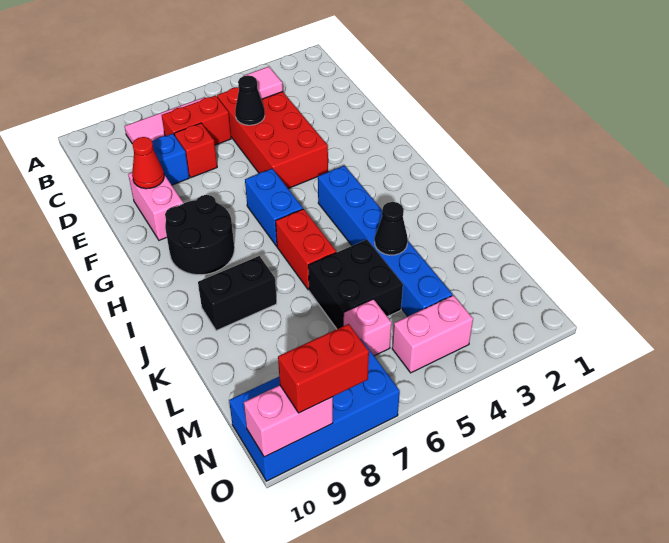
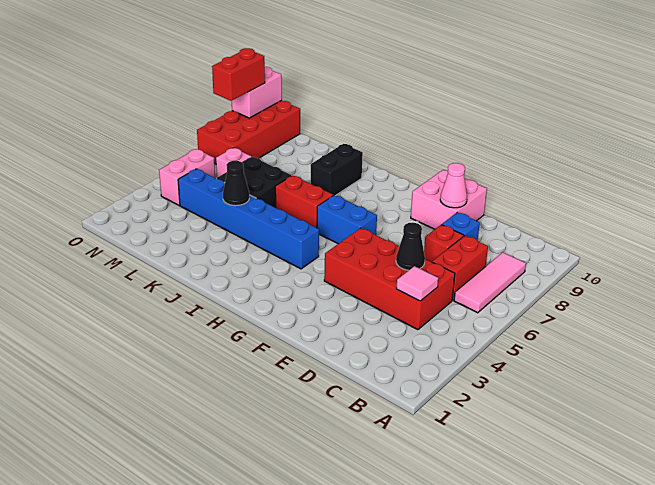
pink brick E9:F9 level 1 -> pink brick E9:F10 level 1
red cone E9 level 2 -> pink cone E9 level 2
black round brick G8:H9 level 1 -> none
blue brick N7:O10 level 1 -> red brick N7:O10 level 1

